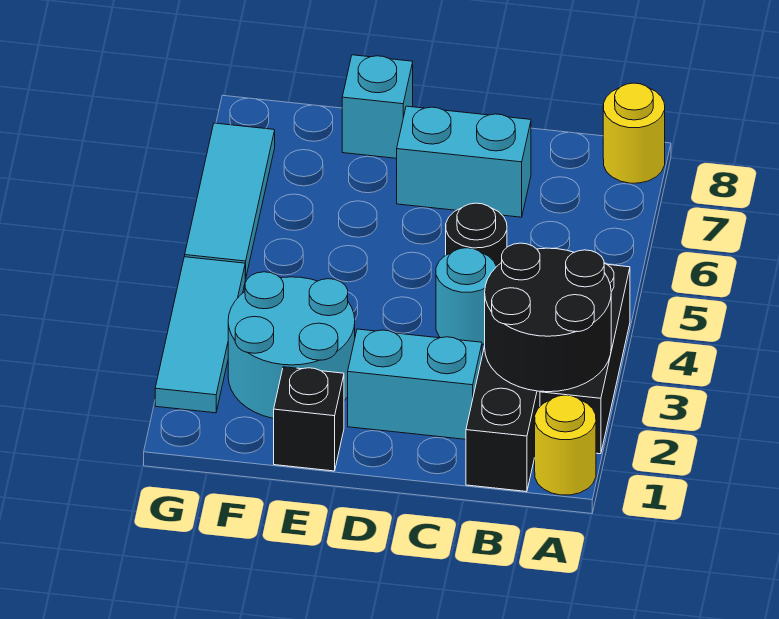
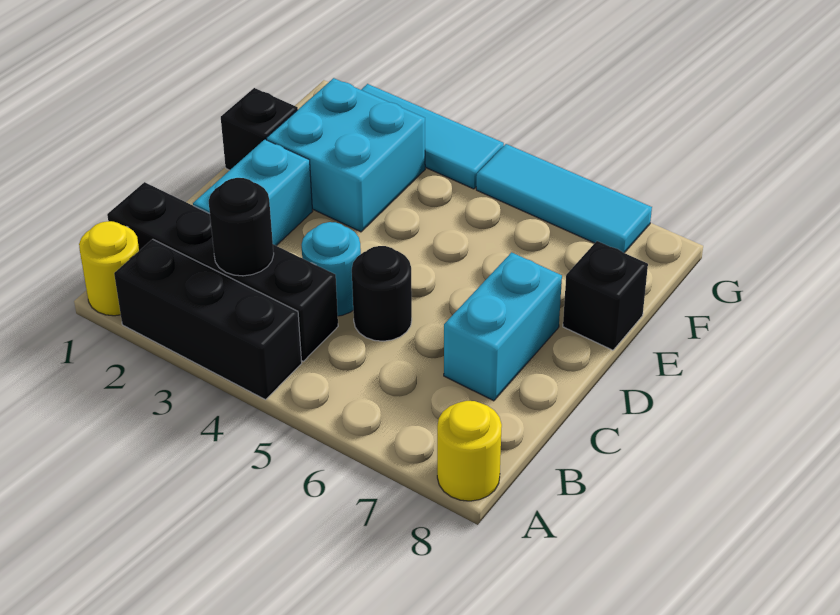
black round brick A2:B3 level 2 -> black round brick B3 level 2
cyan round brick E2:F3 level 1 -> cyan brick E2:F3 level 1
cyan brick E8 level 1 -> black brick E8 level 1

